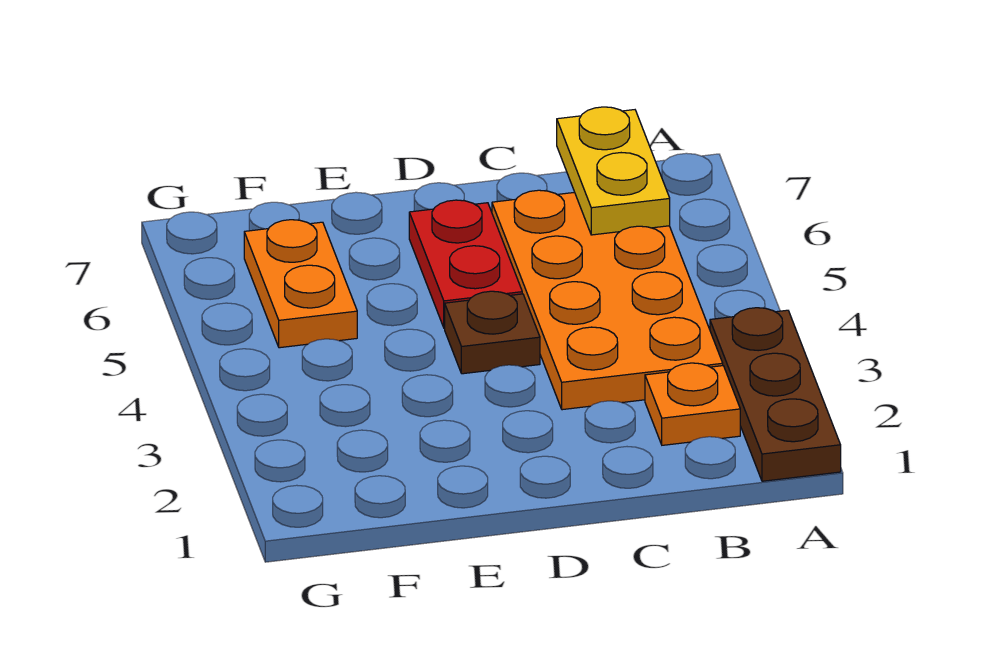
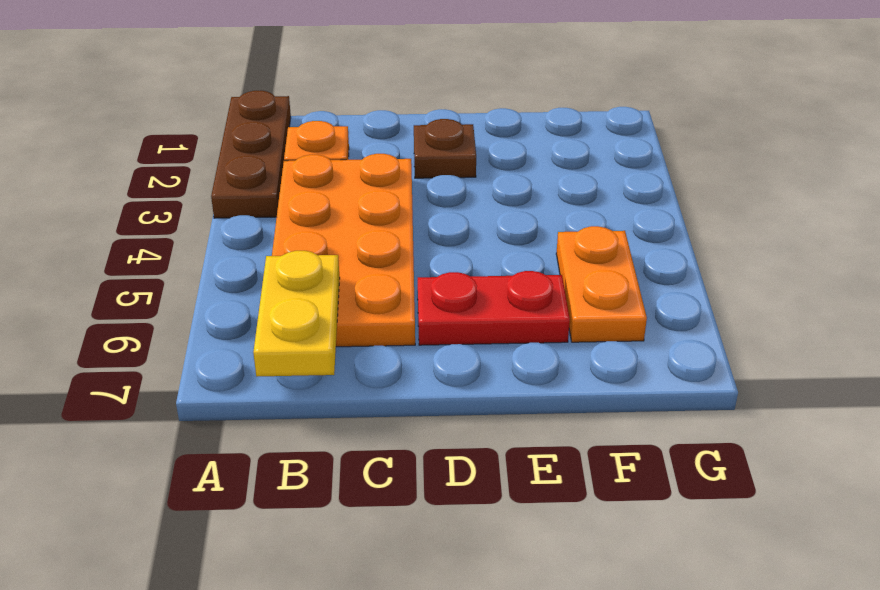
brown plate D4 level 1 -> brown plate D2 level 1
red plate D5:D6 level 1 -> red plate D6:E6 level 1

